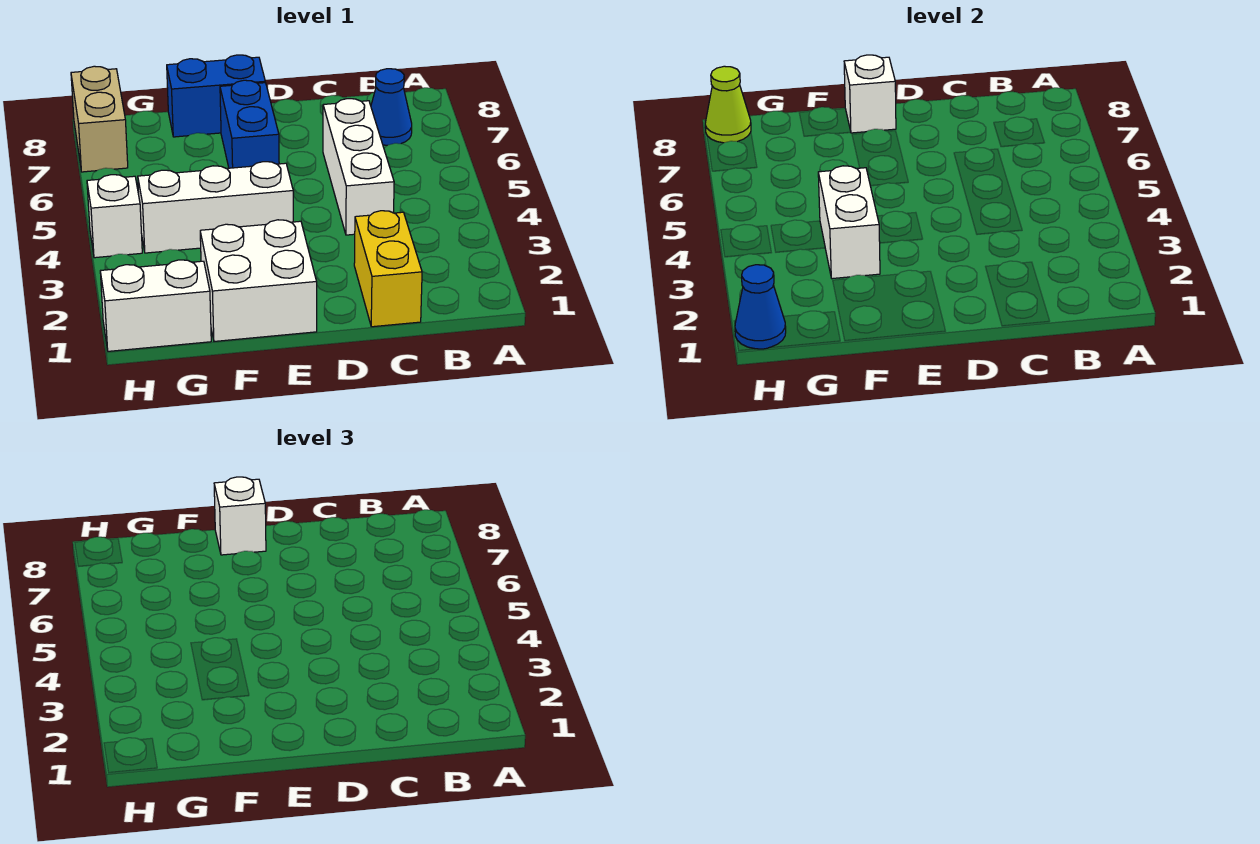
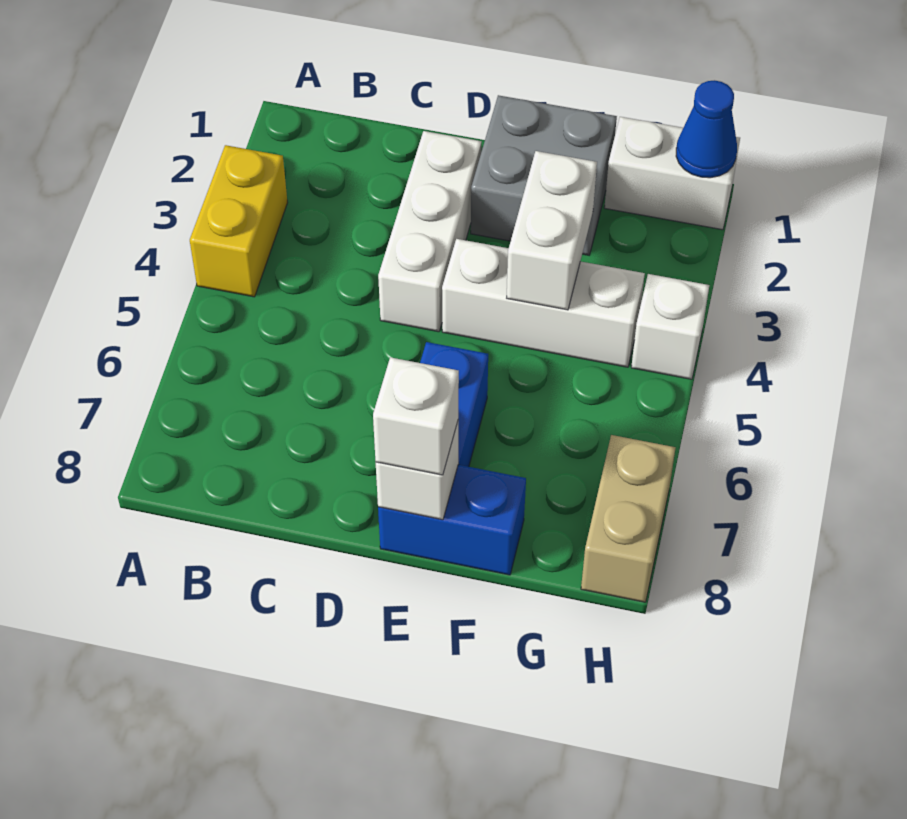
blue cone B7 level 1 -> none
yellow brick C1:C2 level 1 -> yellow brick A3:A4 level 1
white brick C4:C6 level 1 -> white brick D2:D4 level 1
white brick E1:F2 level 1 -> grey brick E1:F2 level 1
lime cone H8 level 2 -> none

